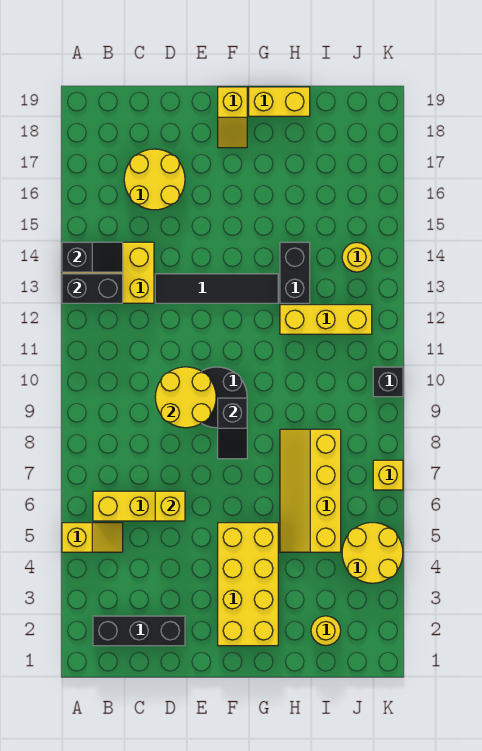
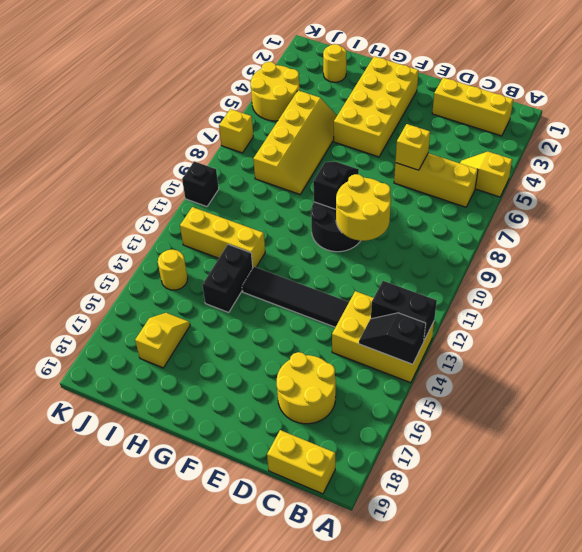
black brick B2:D2 level 1 -> yellow brick B2:D2 level 1
yellow slope F18:F19 level 1 top 19 -> yellow slope I16:I17 level 1 top 17
yellow brick G19:H19 level 1 -> yellow brick B19:C19 level 1

